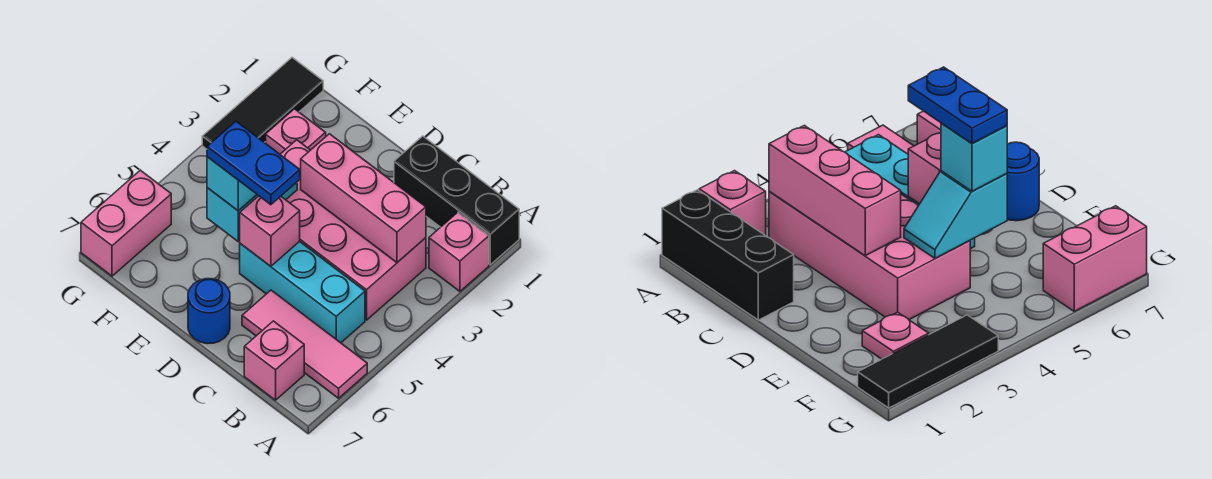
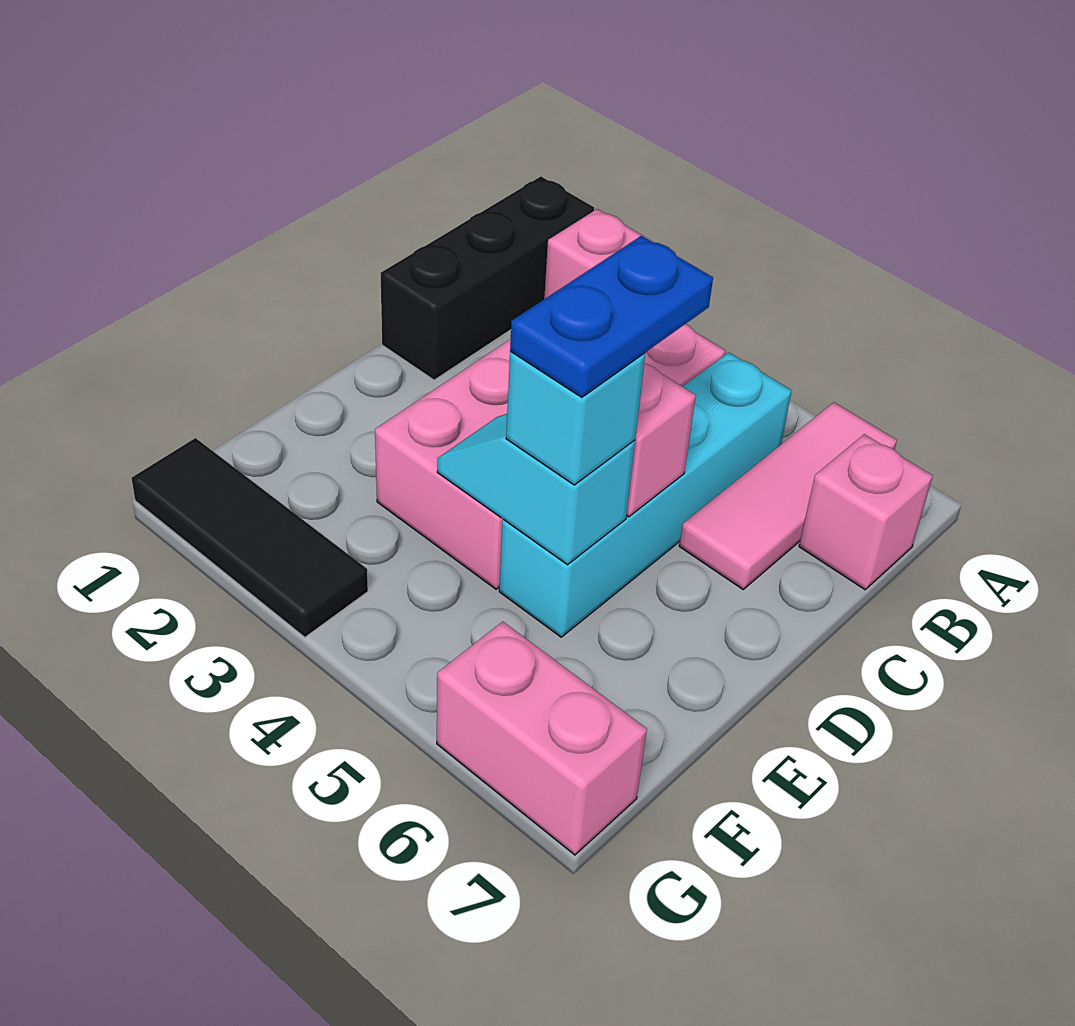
pink brick B3:D3 level 2 -> none
cyan brick B5:D5 level 1 -> cyan brick B5:E5 level 1
blue round brick D7 level 1 -> none
pink plate F2 level 1 -> none

